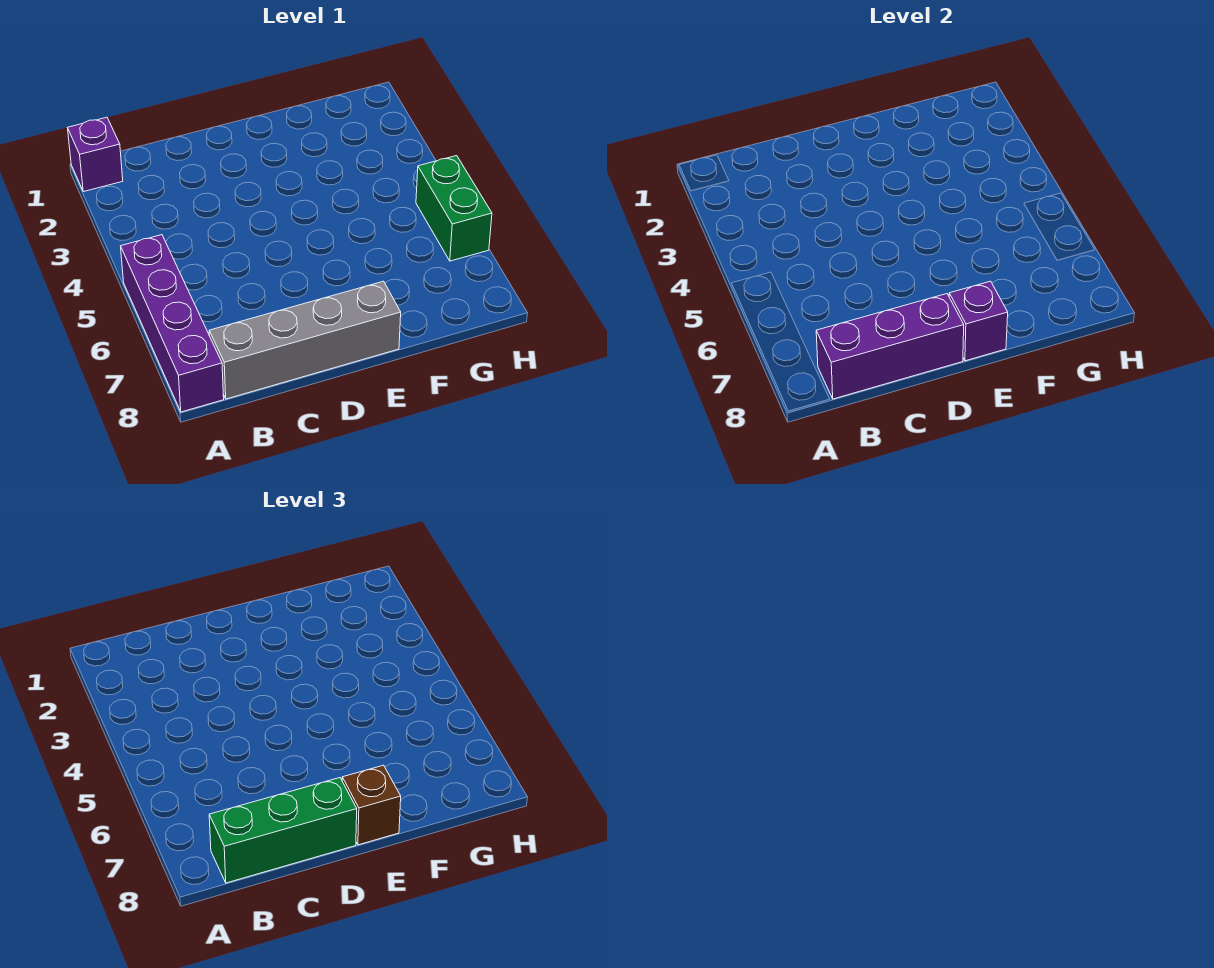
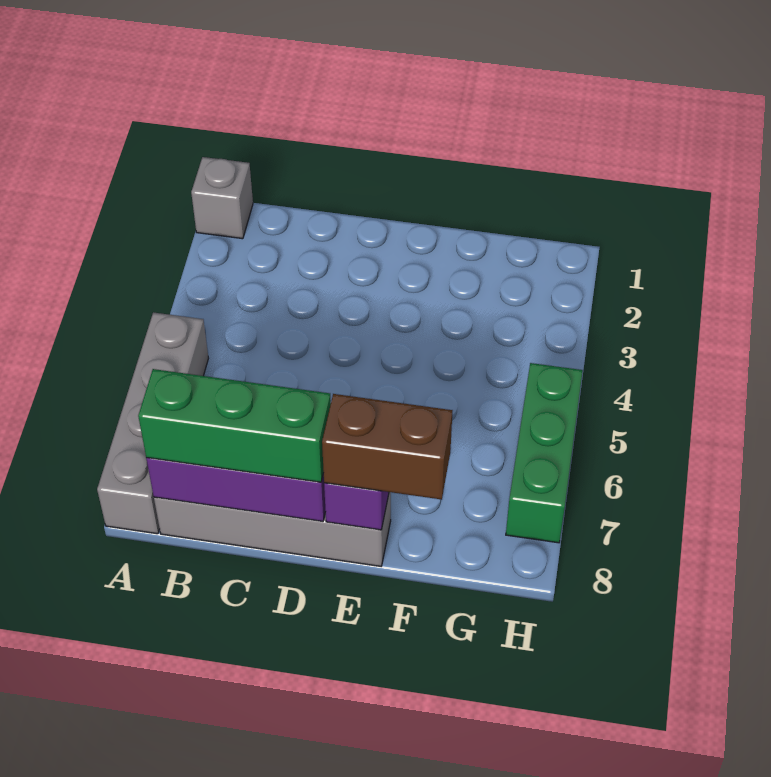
purple brick A1 level 1 -> grey brick A1 level 1
purple brick A5:A8 level 1 -> grey brick A5:A8 level 1
brown brick E8 level 3 -> brown brick E8:F8 level 3
green brick H5:H6 level 1 -> green brick H5:H7 level 1

